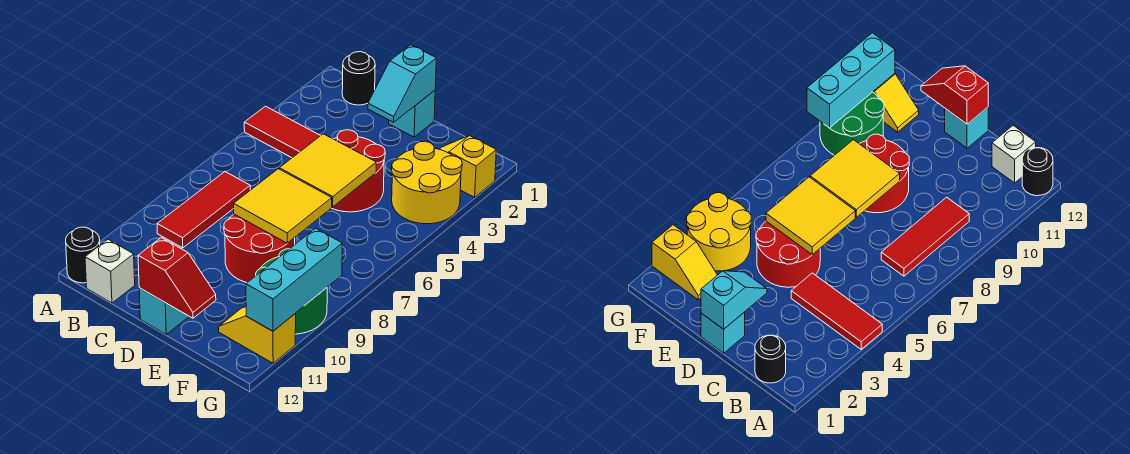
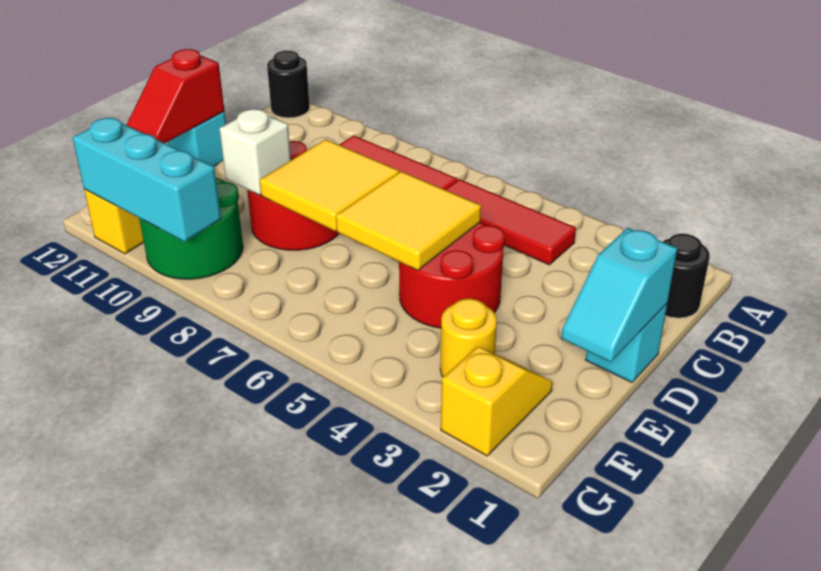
red tile A4:C4 level 1 -> red tile B4:B6 level 1
white brick B12 level 1 -> white brick E9 level 2
cyan slope D1:D2 level 2 top 1 -> cyan slope D1:E1 level 2 top D
yellow round brick F3:G4 level 1 -> yellow round brick F3 level 1

